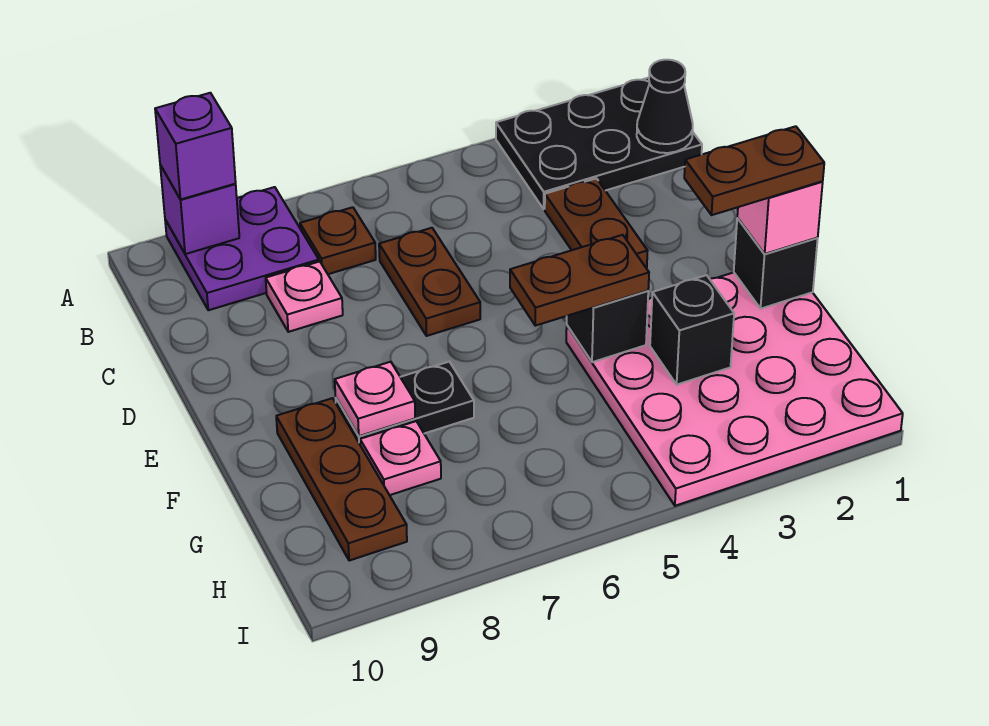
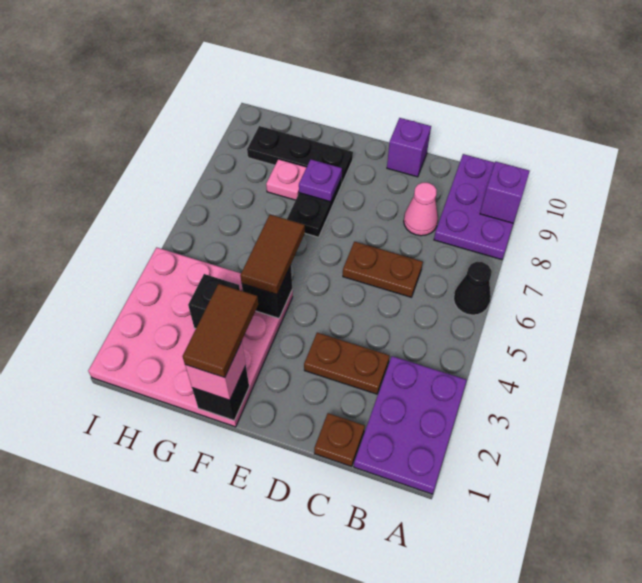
black plate A1:B3 level 1 -> purple plate A1:B3 level 1
purple plate A8:B9 level 1 -> purple plate A8:B10 level 1
purple brick A9 level 3 -> purple brick D10 level 1
black cone B1 level 2 -> black cone A6 level 1
brown plate B7 level 1 -> brown plate C1 level 1
pink plate C8 level 1 -> pink cone C8 level 1
brown plate F1:F2 level 4 -> brown tile F1:F2 level 4
brown plate F4:F5 level 3 -> brown tile F4:F5 level 3
pink plate F8 level 2 -> purple plate F8 level 2
brown plate F9:H9 level 1 -> black plate F9:H9 level 1

